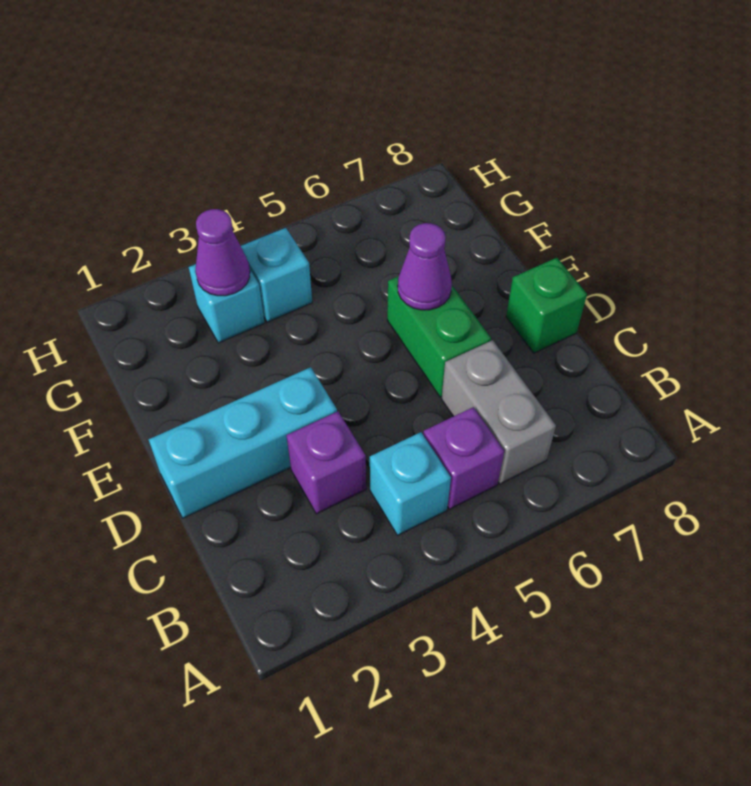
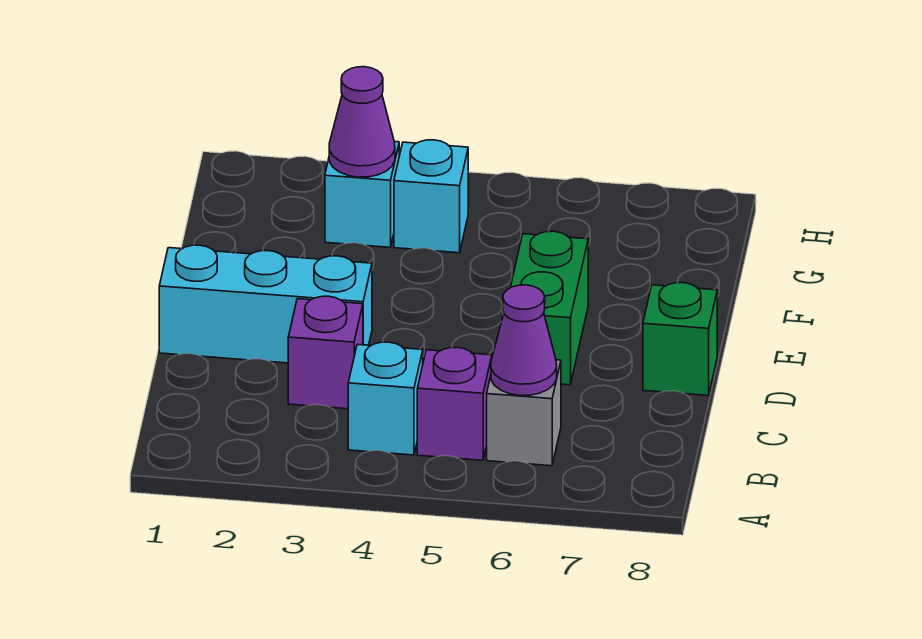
grey brick B6:C6 level 1 -> grey brick B6 level 1
purple cone E6 level 2 -> purple cone B6 level 2

